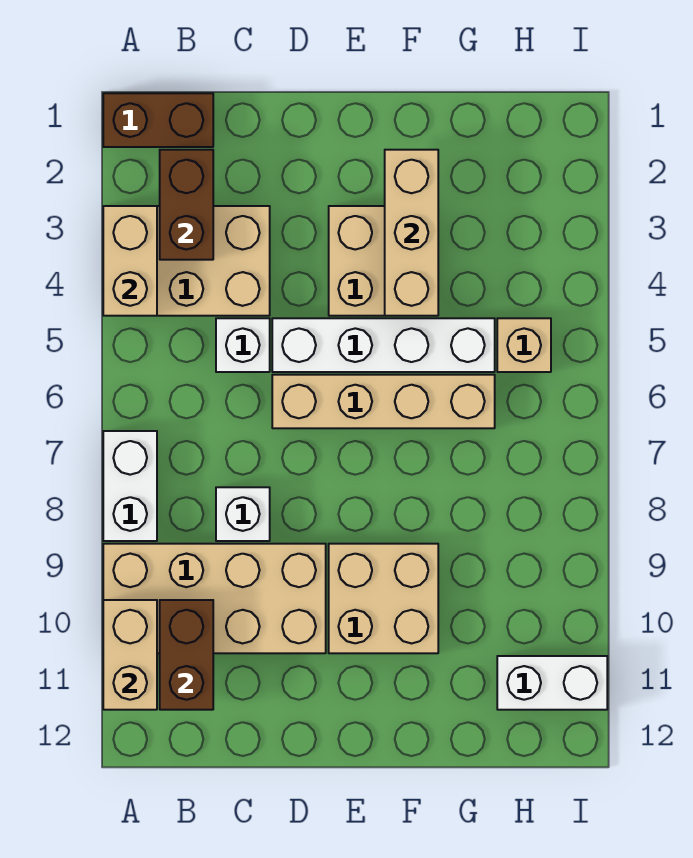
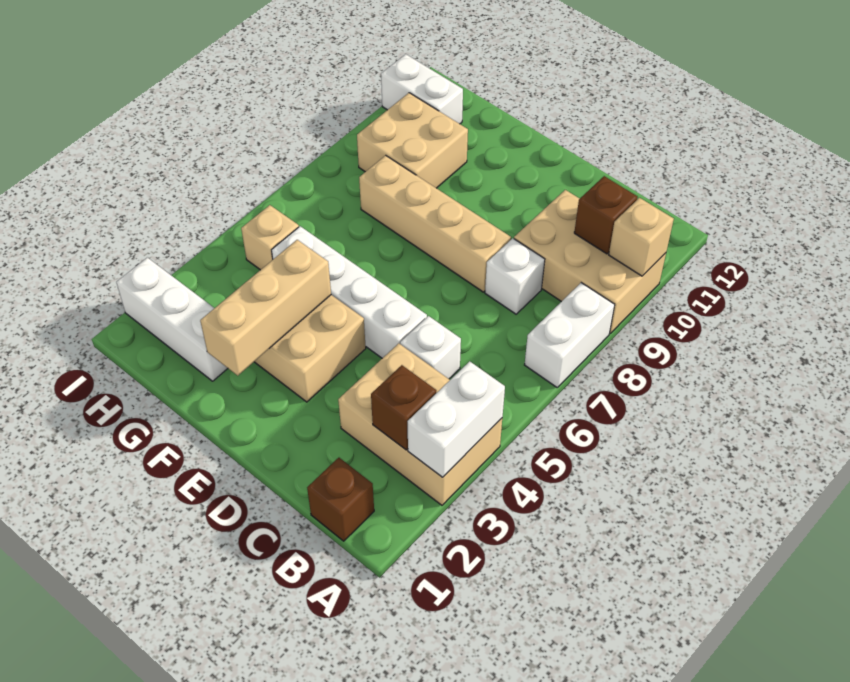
brown brick A1:B1 level 1 -> brown brick B1 level 1
tan brick A3:A4 level 2 -> white brick A3:A4 level 2
tan brick A9:D10 level 1 -> tan brick A9:C10 level 1
tan brick A10:A11 level 2 -> tan brick A10 level 2
brown brick B2:B3 level 2 -> brown brick B3 level 2
brown brick B10:B11 level 2 -> brown brick B10 level 2
tan brick D6:G6 level 1 -> tan brick D8:G8 level 1
tan brick E9:F10 level 1 -> tan brick G9:H10 level 1
none -> white brick G2:I2 level 1

